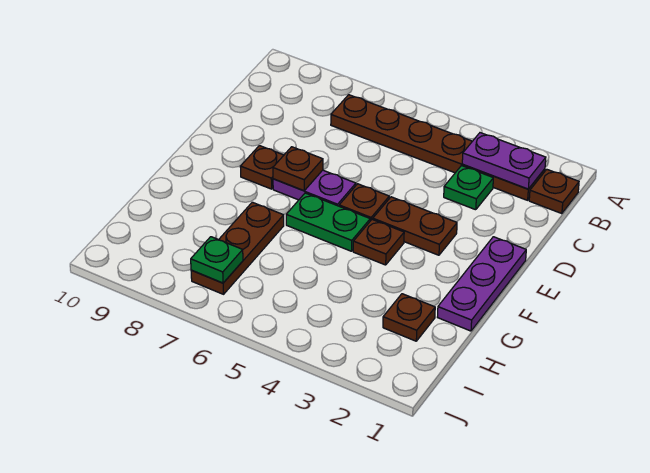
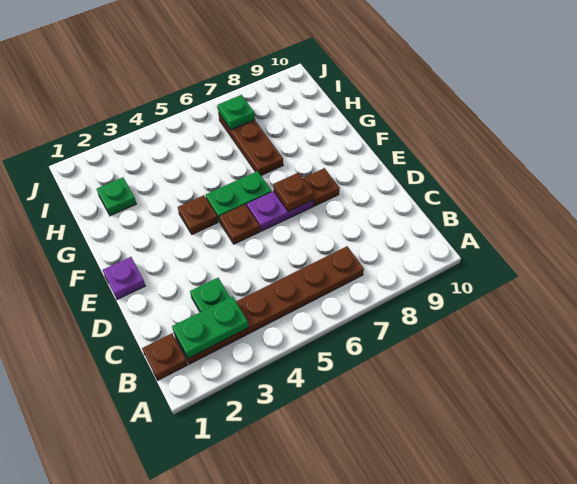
purple plate B2:B3 level 2 -> green plate B2:B3 level 2
purple plate E1:G1 level 1 -> purple plate E1 level 1
brown plate E3:E4 level 1 -> none
brown plate H2 level 1 -> green plate H2 level 1

